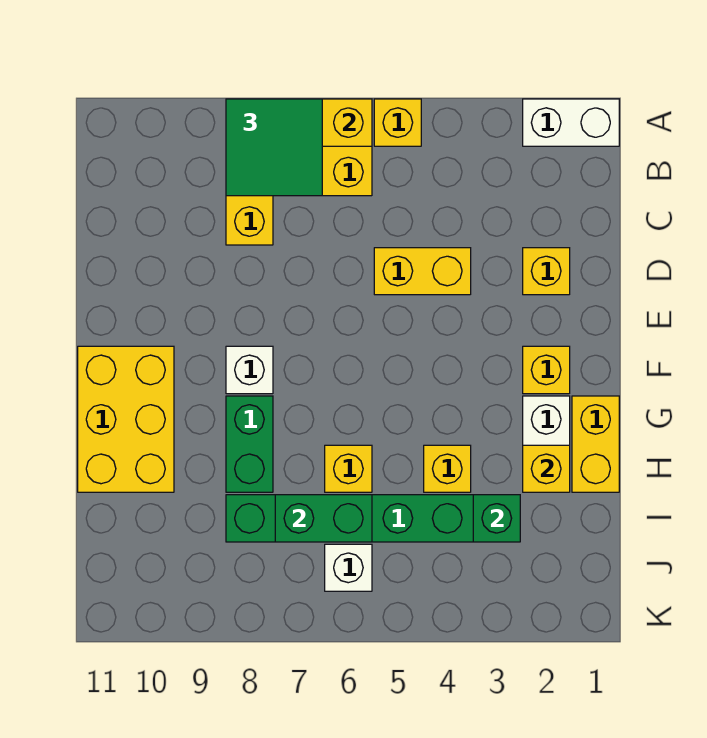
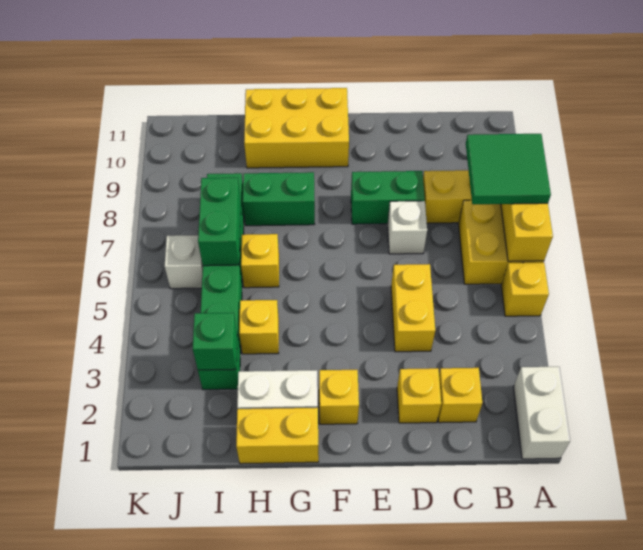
none -> green brick D8:E8 level 1
white brick F8 level 1 -> white brick D7 level 1
yellow brick H2 level 2 -> yellow brick C2 level 1

